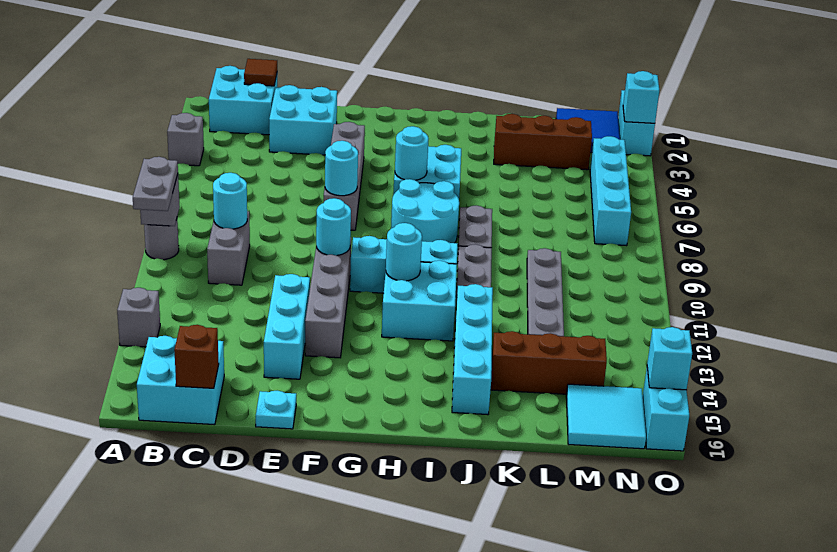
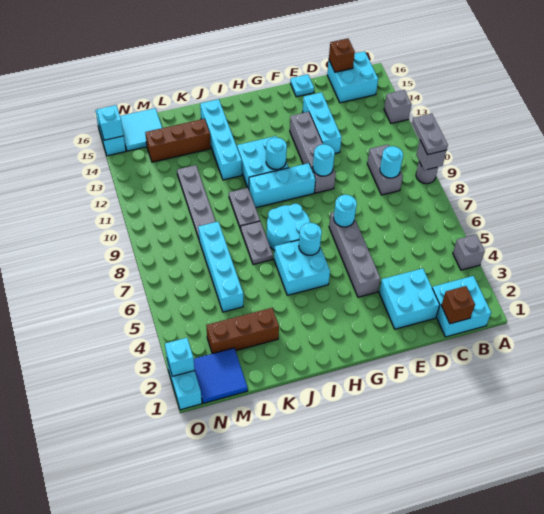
brown tile C1 level 2 -> brown brick C1 level 2
cyan brick N4:N7 level 1 -> cyan brick L5:L8 level 1

